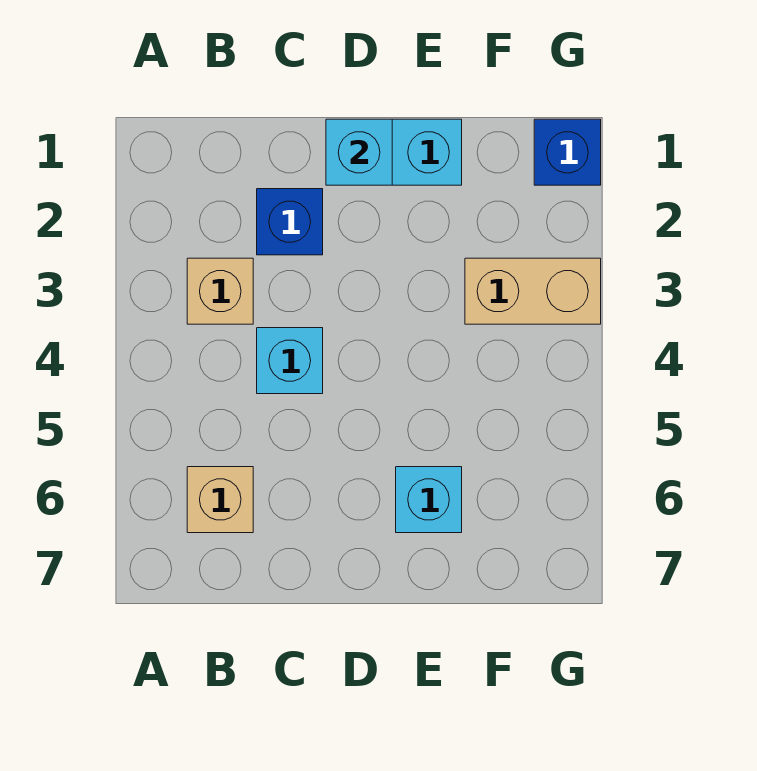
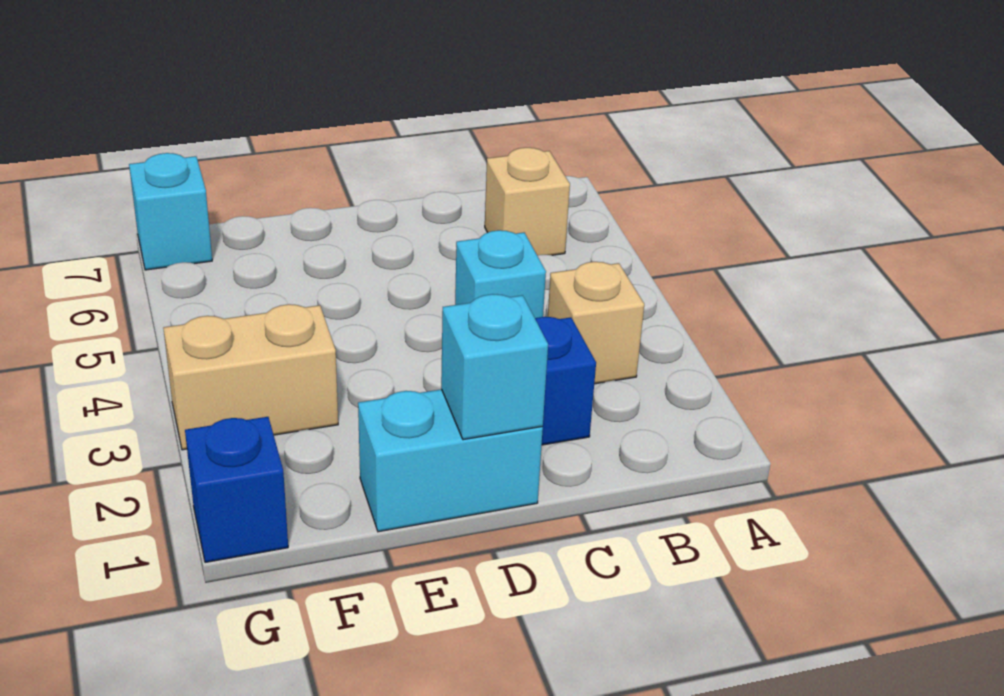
cyan brick E6 level 1 -> cyan brick G7 level 1

